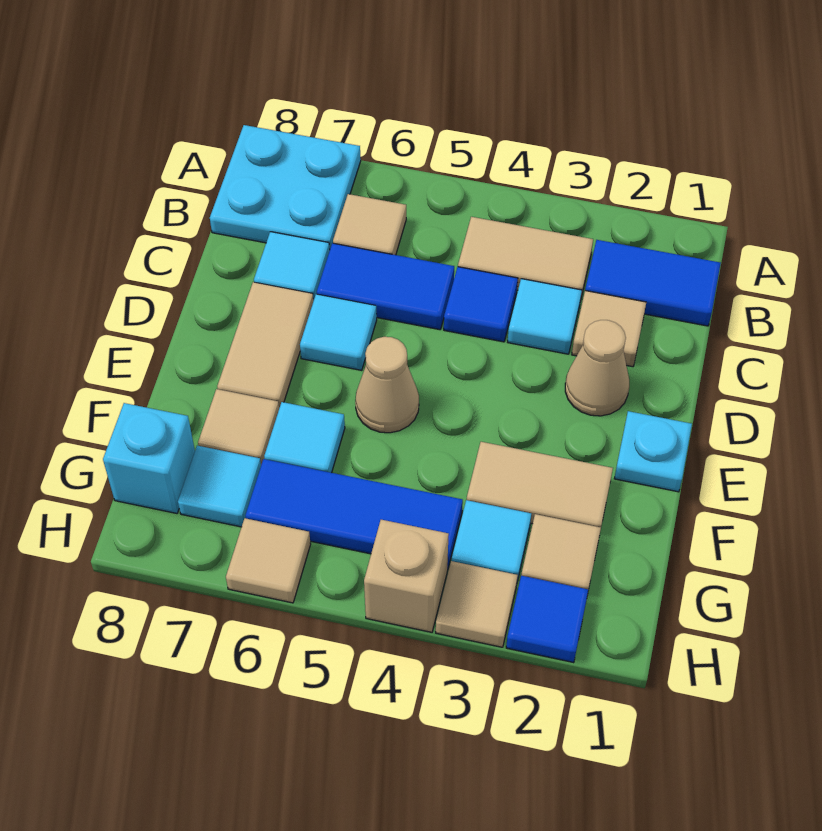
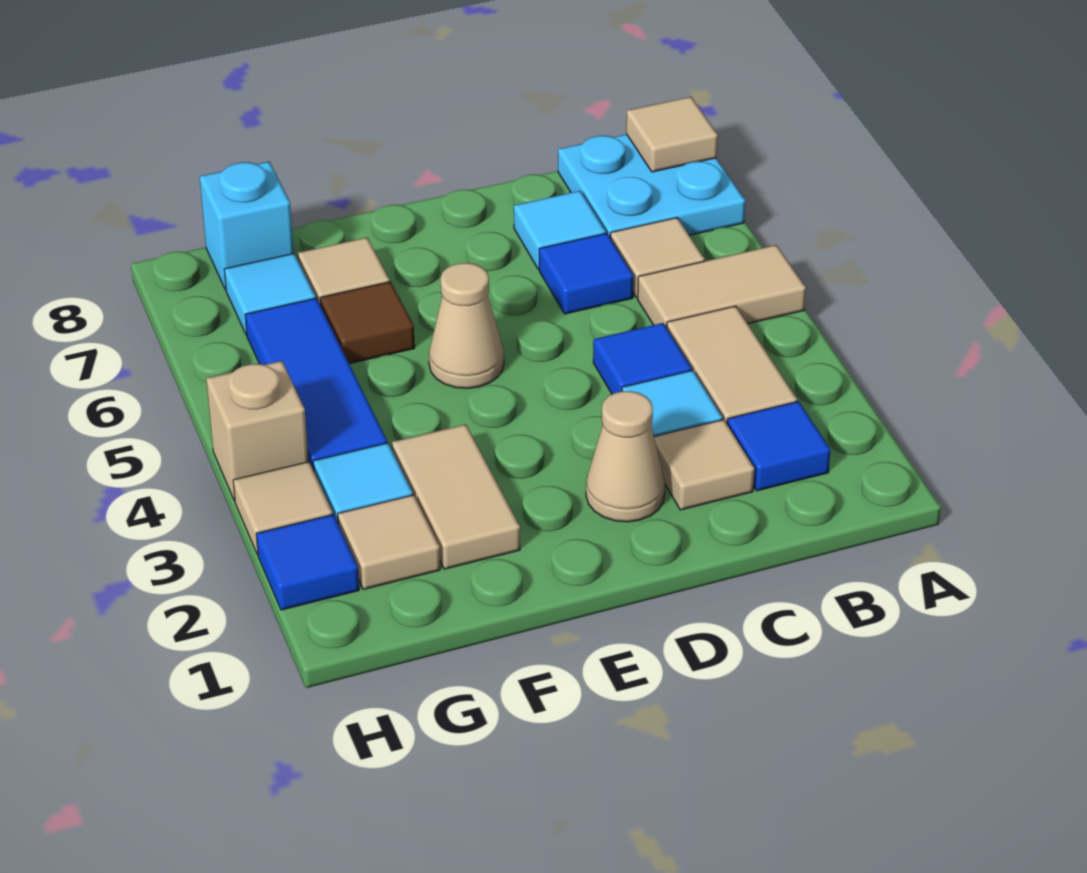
blue tile B1:B2 level 1 -> blue tile B2 level 1
blue tile C5:C6 level 1 -> blue tile C6 level 1
cyan tile D6 level 1 -> none
tan tile D7:E7 level 1 -> tan tile A5:B5 level 1
cyan plate E1 level 1 -> none
cyan tile F6 level 1 -> brown tile F6 level 1
tan tile H6 level 1 -> tan tile A8 level 2

